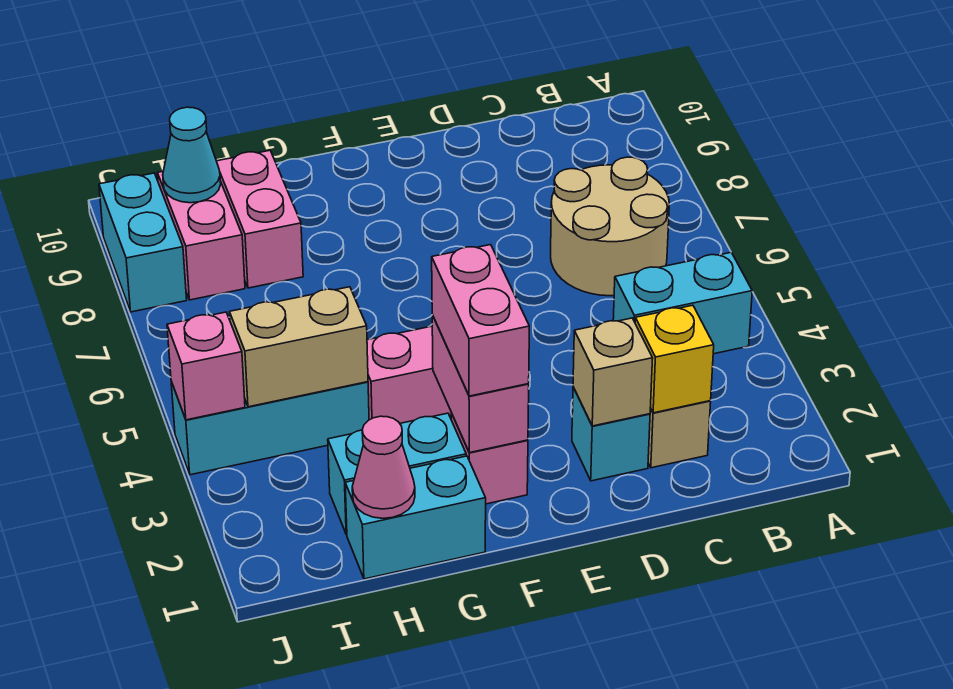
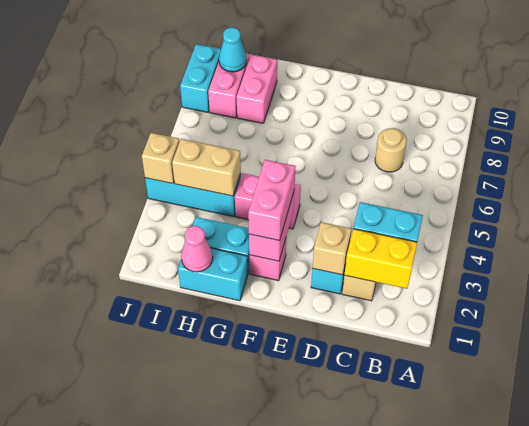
tan round brick B6:C7 level 1 -> tan round brick C7 level 1
yellow brick C2 level 2 -> yellow brick B2:C2 level 2
pink brick J4 level 2 -> tan brick J4 level 2

